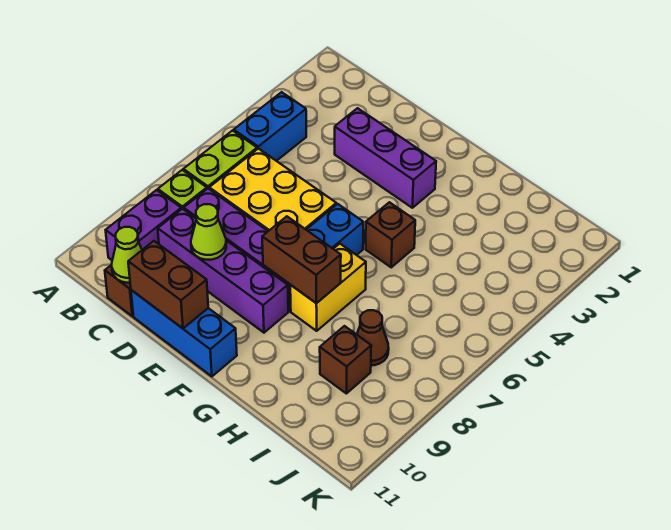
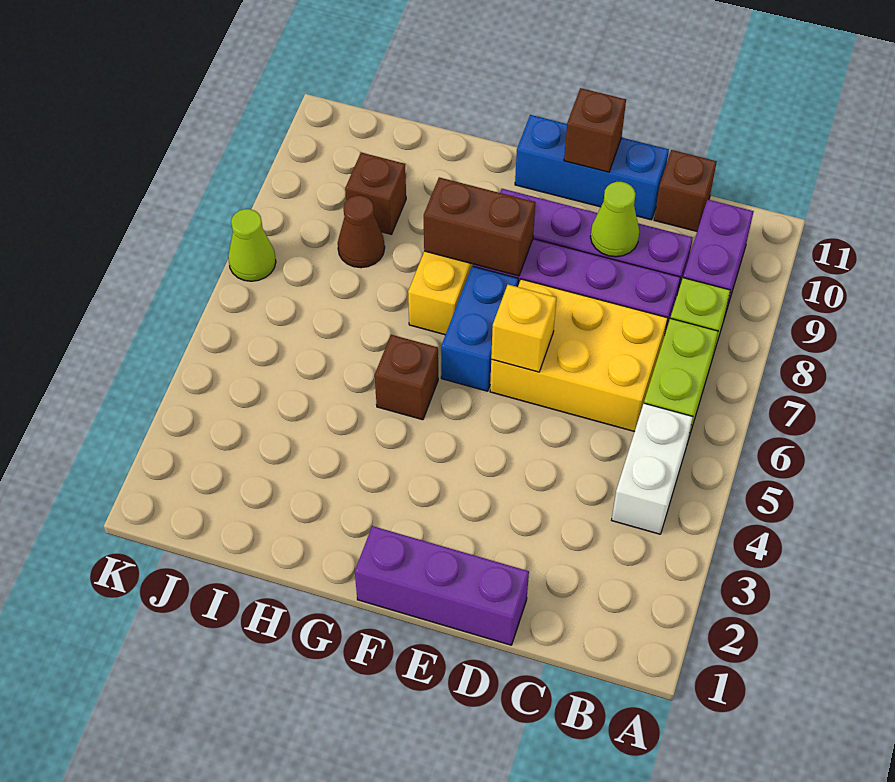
blue brick B4:B5 level 1 -> white brick B4:B5 level 1
lime cone C11 level 2 -> lime cone K7 level 1
purple brick D3:F3 level 1 -> purple brick D1:F1 level 1
brown brick D11:E11 level 2 -> brown brick E11 level 2
none -> yellow brick E6 level 2

